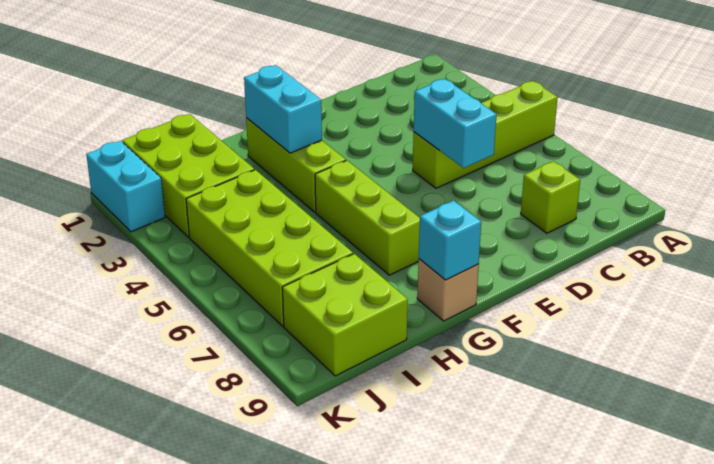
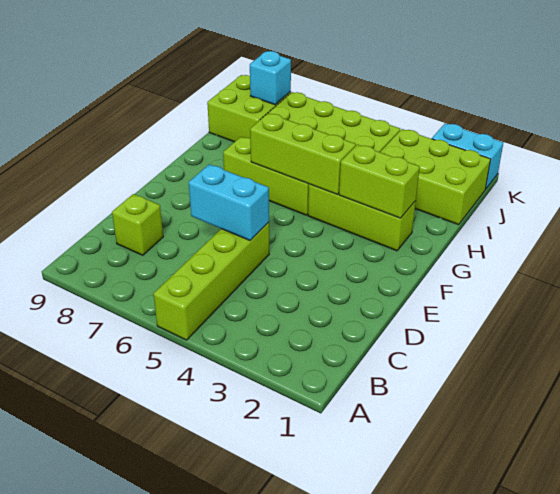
cyan brick G2:G3 level 2 -> lime brick G2:G3 level 2
none -> lime brick G4:G6 level 2
tan brick G9 level 1 -> none
cyan brick G9 level 2 -> cyan brick J8 level 2

